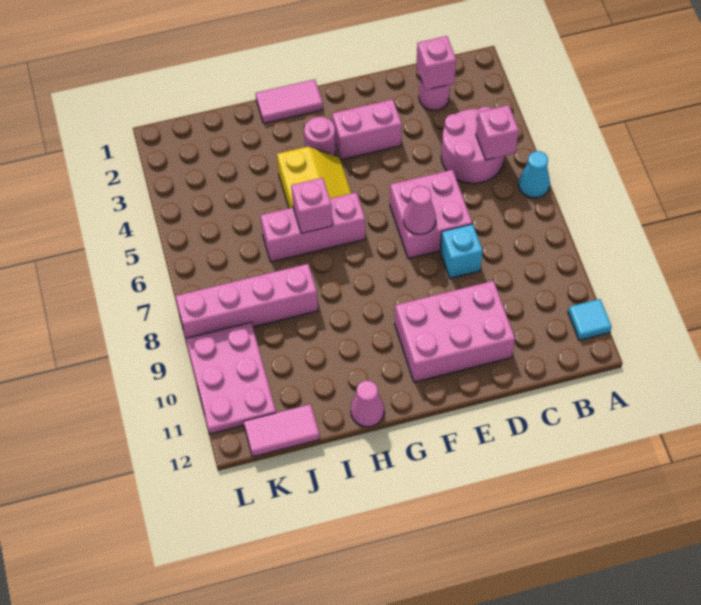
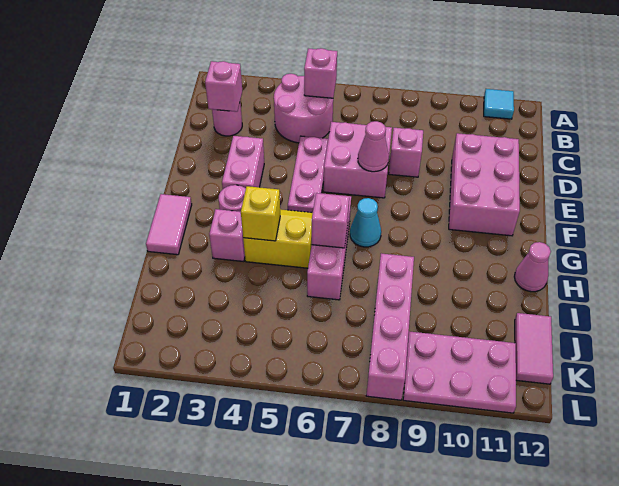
cyan cone A6 level 1 -> cyan cone G7 level 1
none -> pink plate D5:F5 level 1
cyan brick D8 level 1 -> pink brick D8 level 1
none -> pink brick H3 level 1
none -> yellow brick H4 level 2

